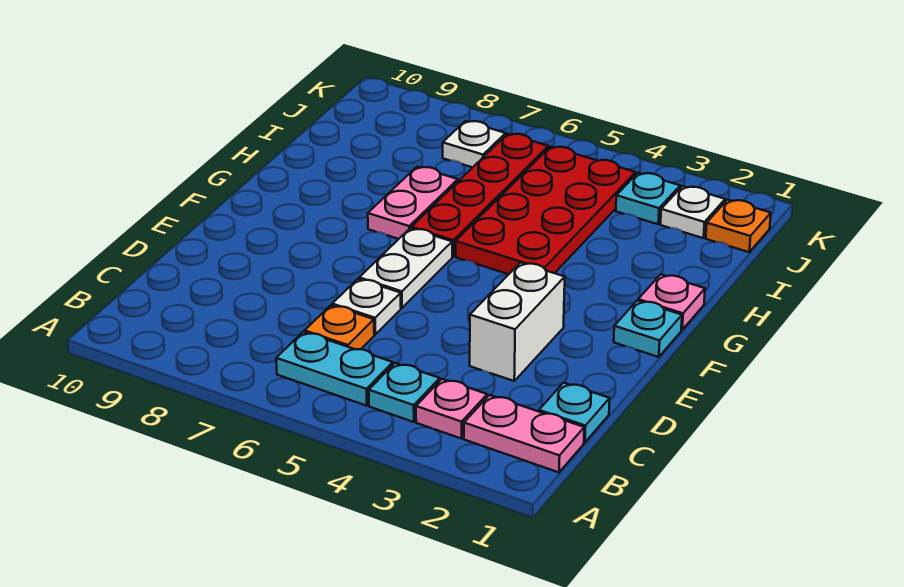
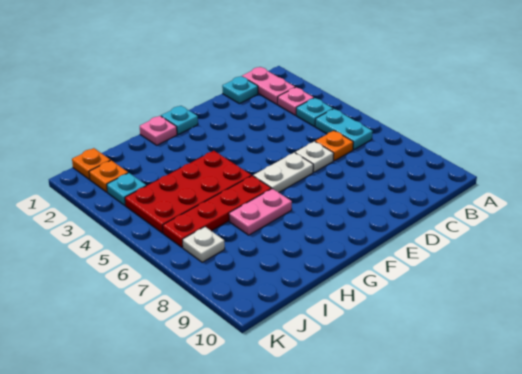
white brick D3:E3 level 1 -> none
white plate J2 level 1 -> orange plate J2 level 1

